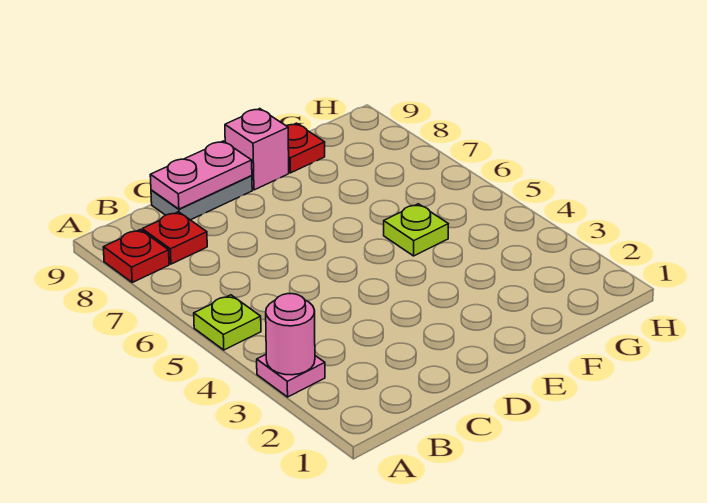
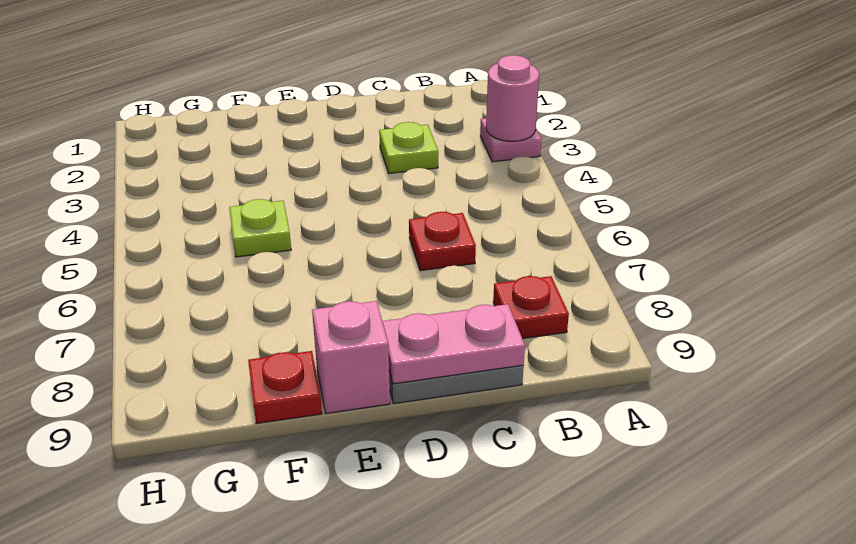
lime plate A5 level 1 -> lime plate C3 level 1
red plate A8 level 1 -> red plate C6 level 1

